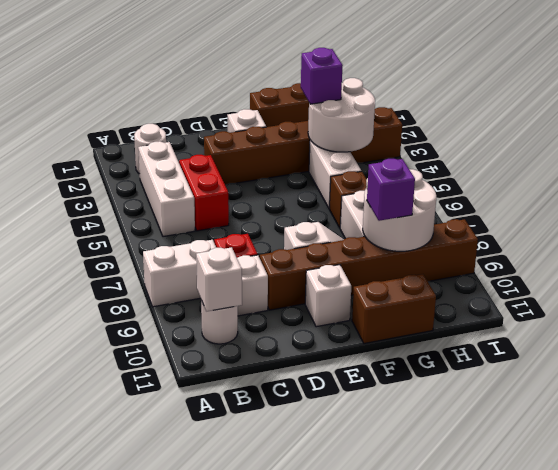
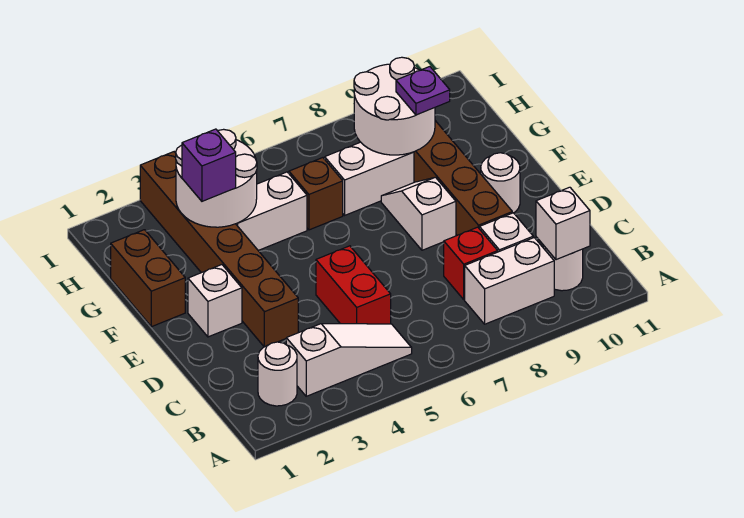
white brick A8:B8 level 1 -> white brick B8:B9 level 1
white brick B3:B5 level 1 -> white slope B3:B5 level 1 top 3
red brick C4:C5 level 1 -> red brick C5:D5 level 1
white brick E10 level 1 -> white round brick E10 level 1
brown brick F11:G11 level 1 -> none
purple brick G9 level 3 -> purple plate G9 level 3

